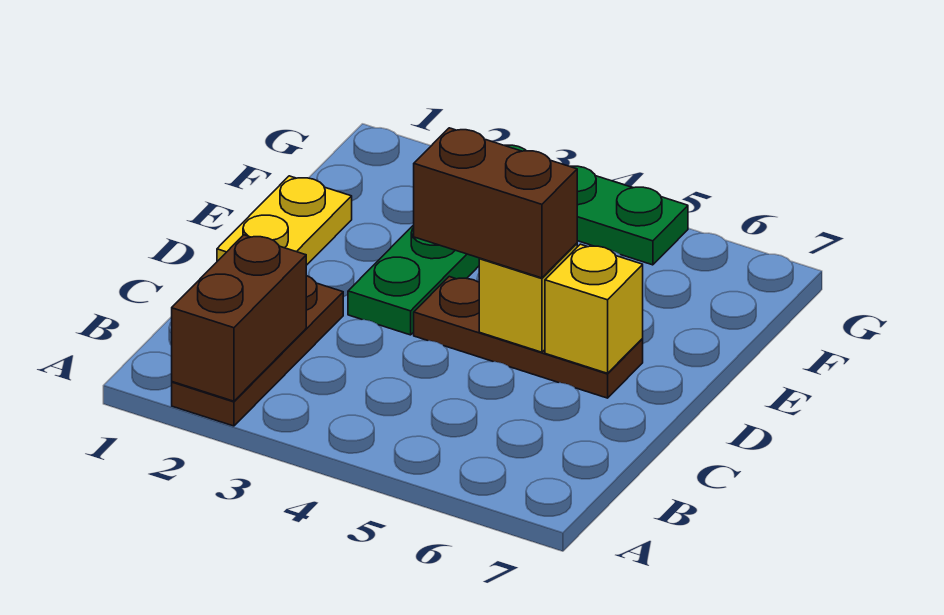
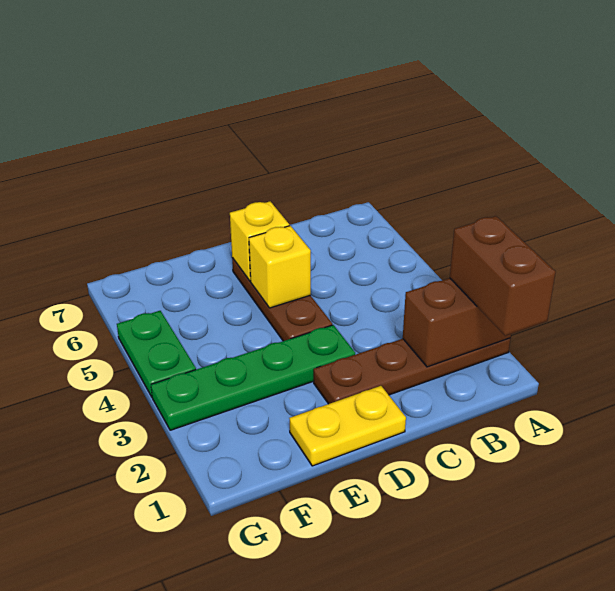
brown plate A2:C2 level 1 -> brown plate A2:D2 level 1
brown brick D4:D5 level 3 -> brown brick A1:A2 level 3

